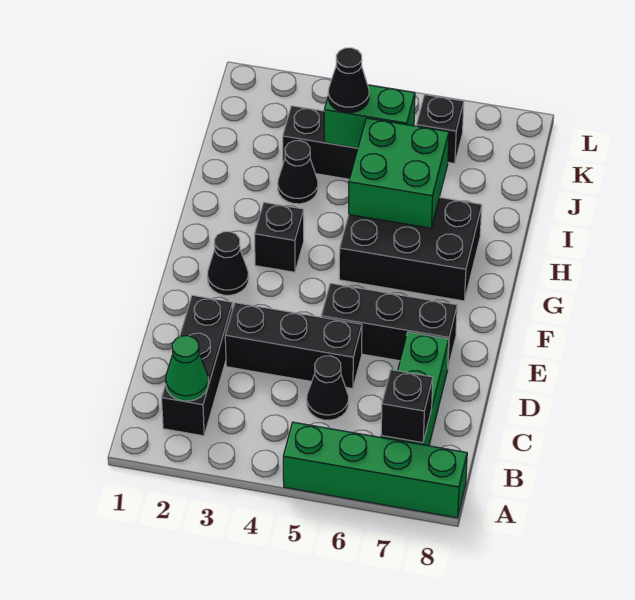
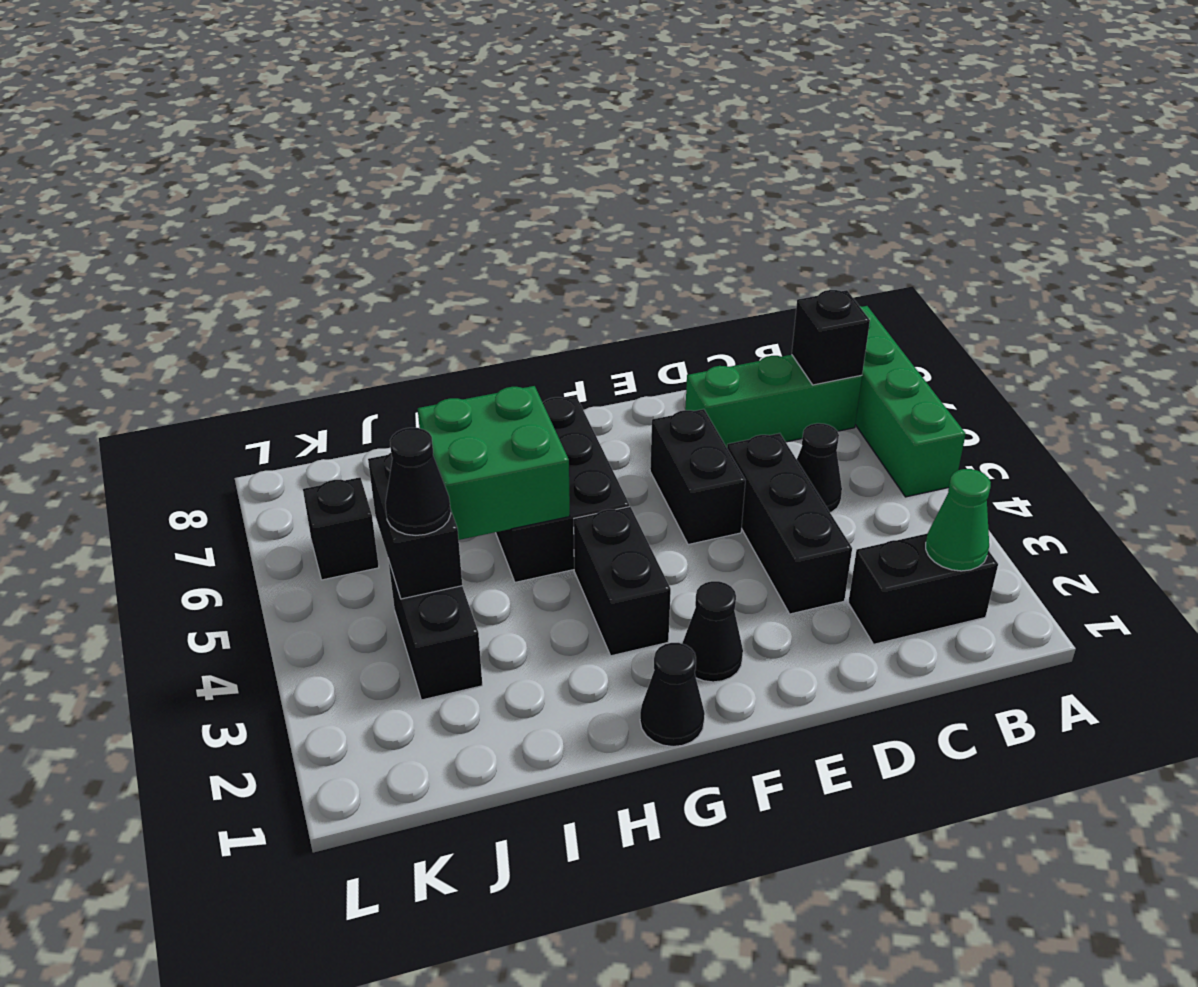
black brick B2:D2 level 1 -> black brick B2:C2 level 1
black brick E5:E7 level 1 -> black brick E5:E6 level 1
black brick G3 level 1 -> black brick G3:G4 level 1
black cone I3 level 1 -> black cone G1 level 1
green brick J4:J5 level 2 -> black brick J4:J5 level 2

